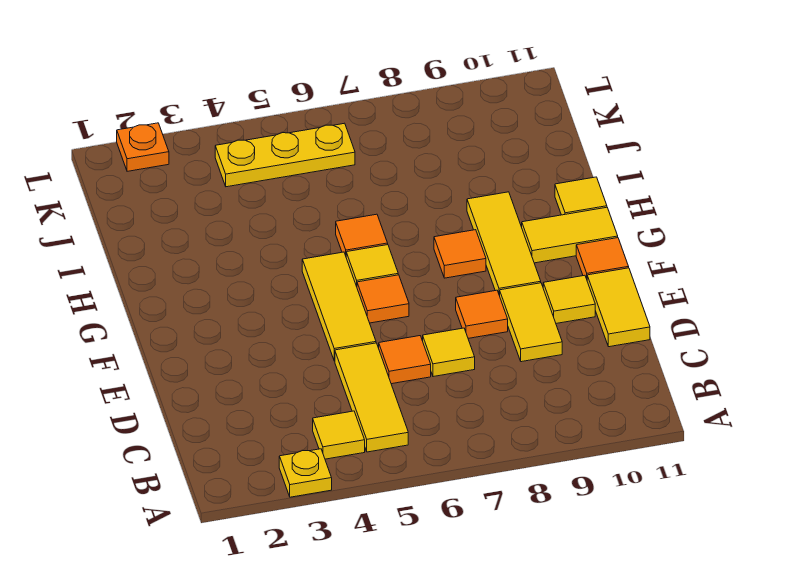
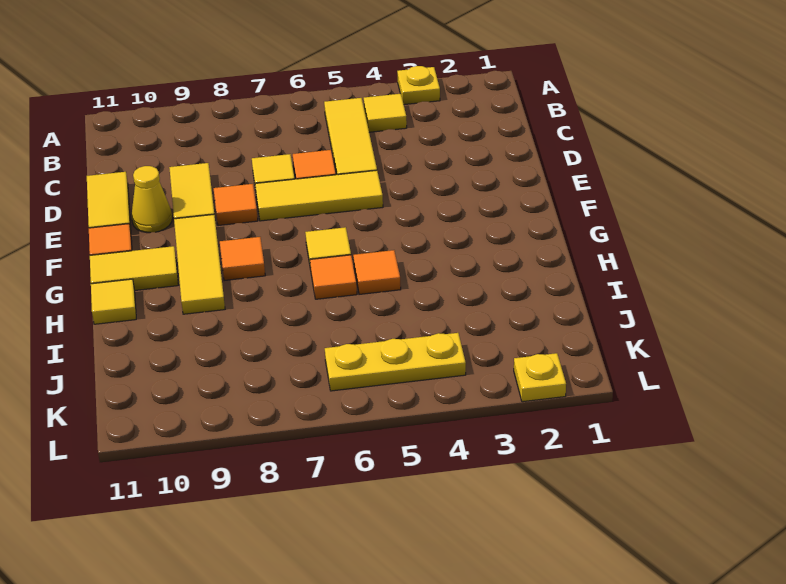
yellow tile E5:G5 level 1 -> yellow tile E5:E7 level 1
yellow tile E10 level 1 -> yellow cone E10 level 1
orange tile F6 level 1 -> orange tile H5 level 1
orange plate L2 level 1 -> yellow plate L2 level 1

